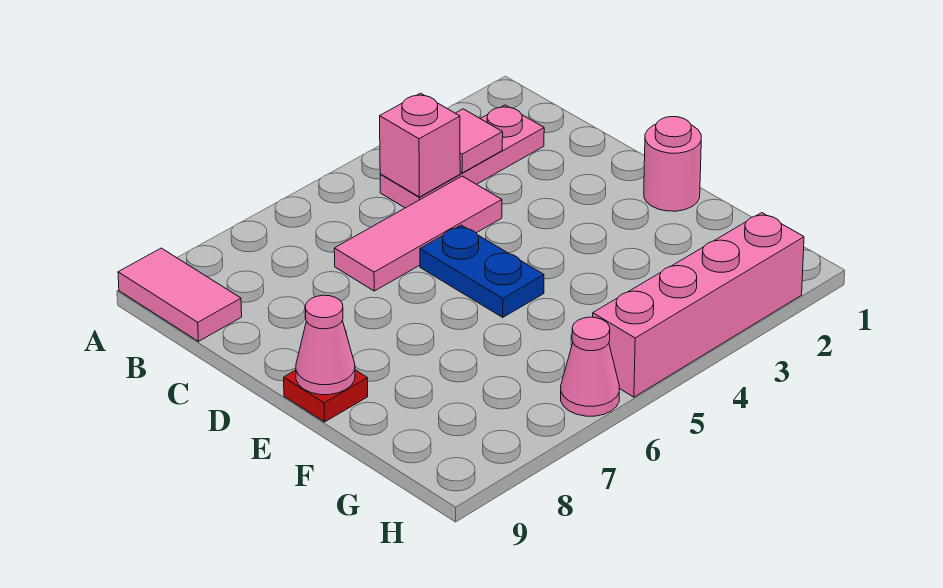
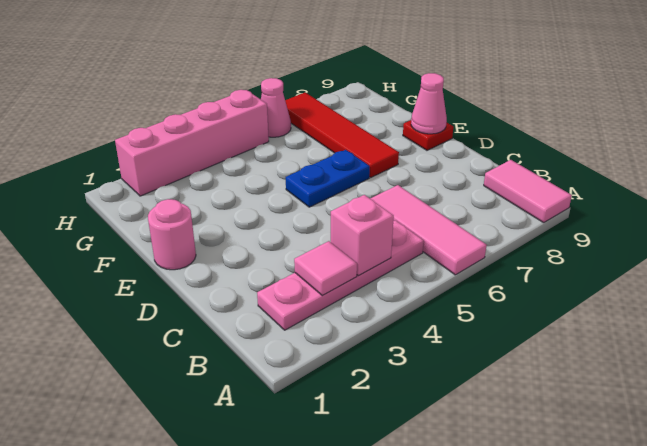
pink plate B2:B4 level 1 -> pink plate B2:B5 level 1
pink tile C4:C6 level 1 -> pink tile A6:C6 level 1
blue plate D5:E5 level 1 -> blue plate E5:E6 level 1
none -> red tile E7:H7 level 1

